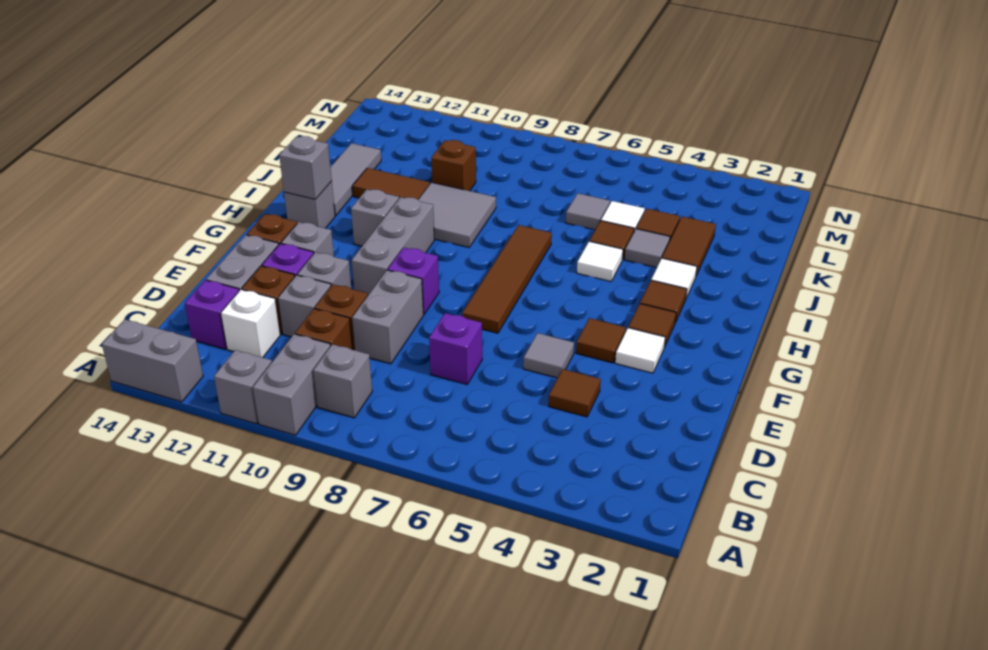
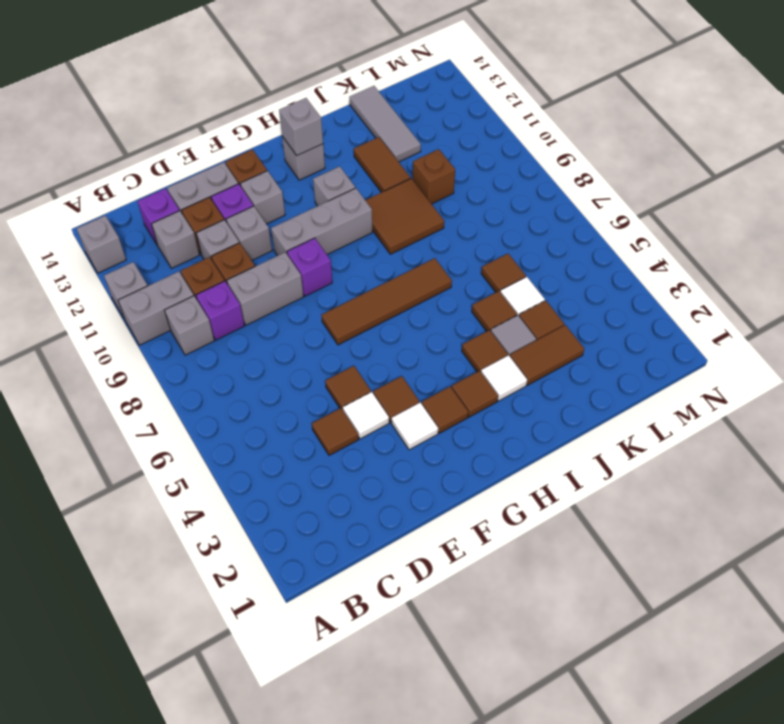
grey brick A13:A14 level 1 -> grey brick A13 level 1
white brick C12 level 1 -> grey brick C12 level 1
purple brick D7 level 1 -> purple brick C9 level 1
grey tile E5 level 1 -> brown tile E5 level 1
none -> brown tile I4 level 1
white tile I5 level 1 -> white tile E4 level 1
grey tile I9:J10 level 1 -> brown tile I9:J10 level 1
grey tile I13:K13 level 1 -> grey tile K12:K14 level 1
grey tile K6 level 1 -> brown tile K6 level 1

